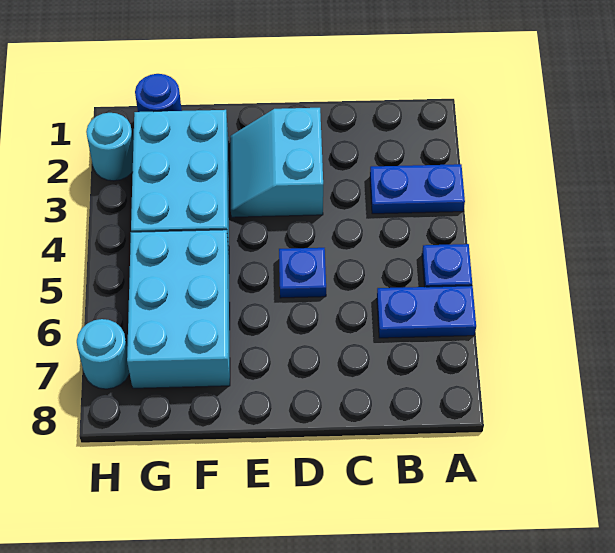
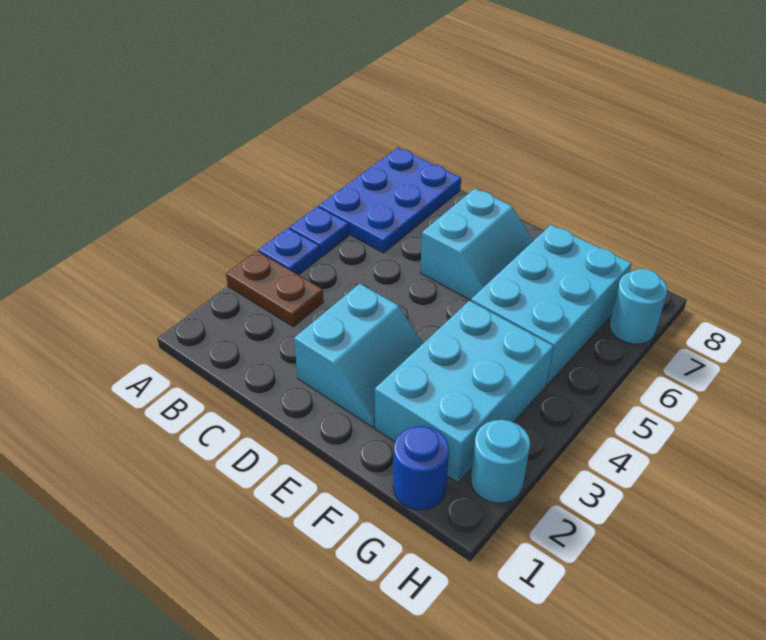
blue plate A3:B3 level 1 -> brown plate A3:B3 level 1
blue plate A6:B6 level 1 -> blue plate A6:B8 level 1
blue plate D5 level 1 -> blue plate A4 level 1
none -> cyan slope D6:E7 level 1 top D

